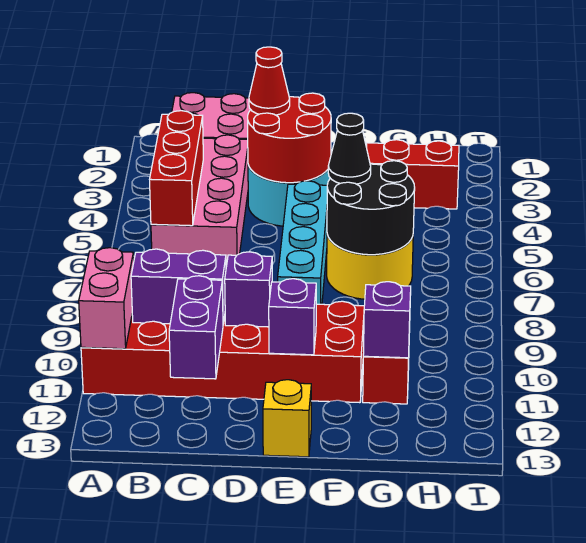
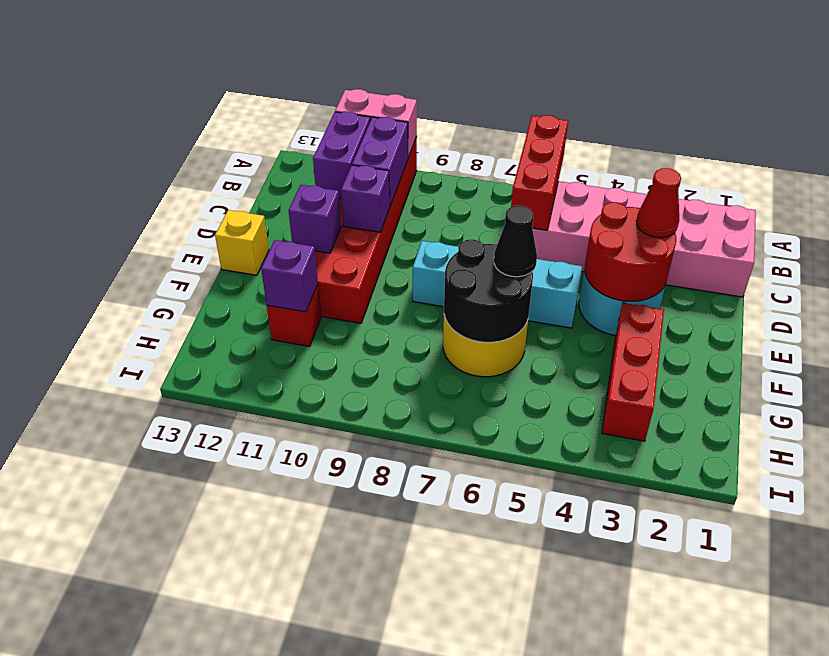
red brick B4:B6 level 2 -> red brick A6:C6 level 2
purple brick C11:C12 level 2 -> purple brick B11:C11 level 2

